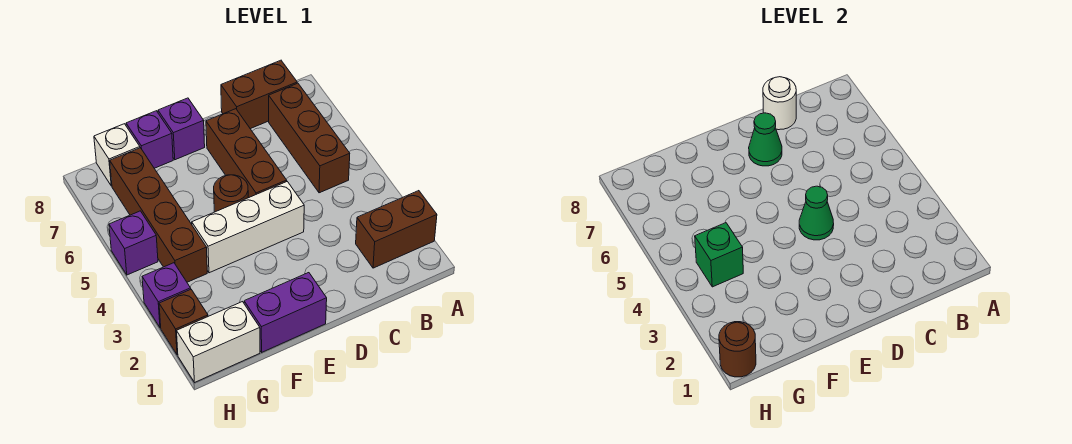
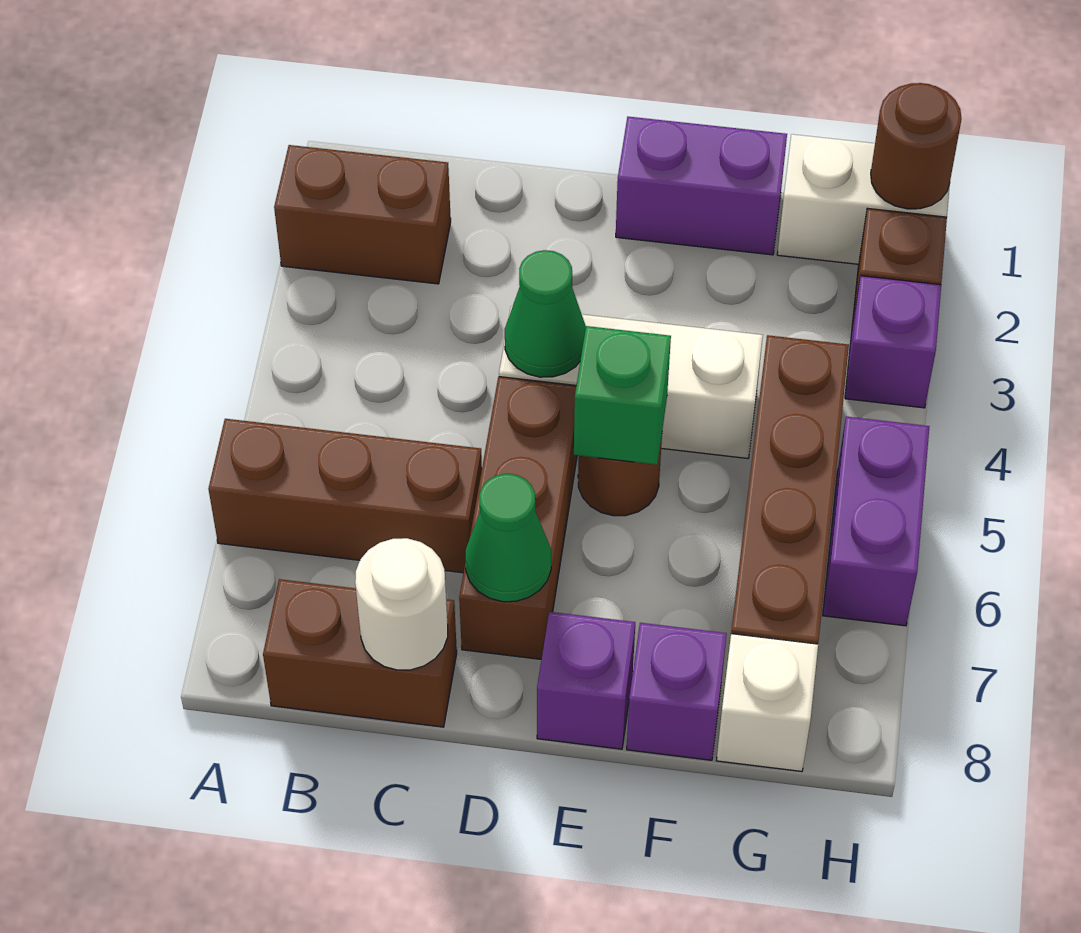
brown brick B5:B7 level 1 -> brown brick A6:C6 level 1
green brick G4 level 2 -> green brick E5 level 2
purple brick H5 level 1 -> purple brick H5:H6 level 1

